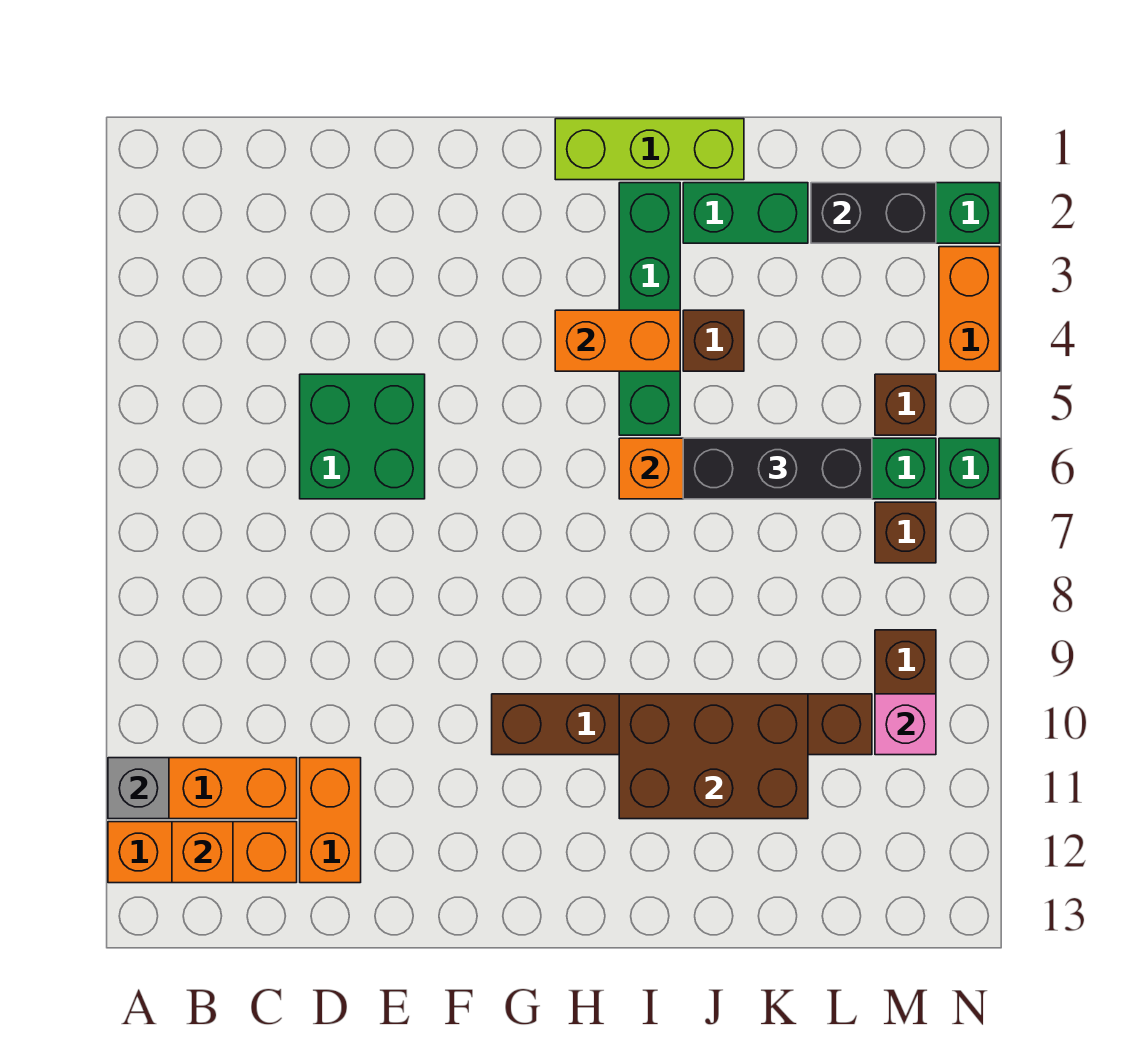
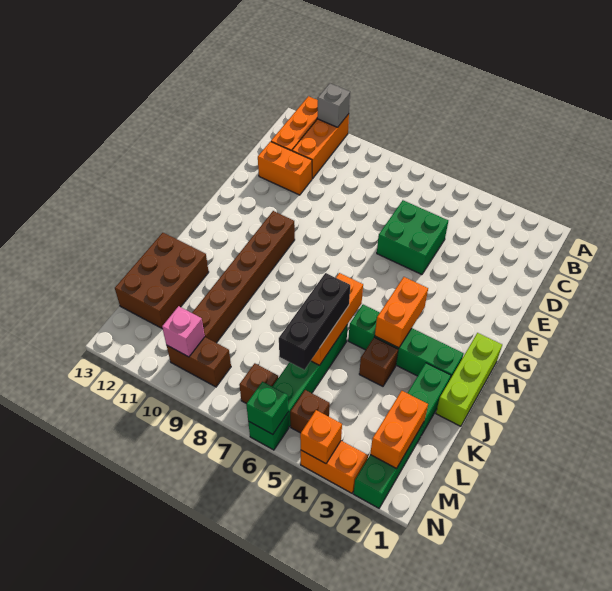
orange brick B12 level 2 -> orange brick N4 level 2
brown brick I10:K11 level 2 -> brown brick J12:L13 level 1
black brick L2:M2 level 2 -> orange brick L2:M2 level 2
none -> green brick N6 level 2

